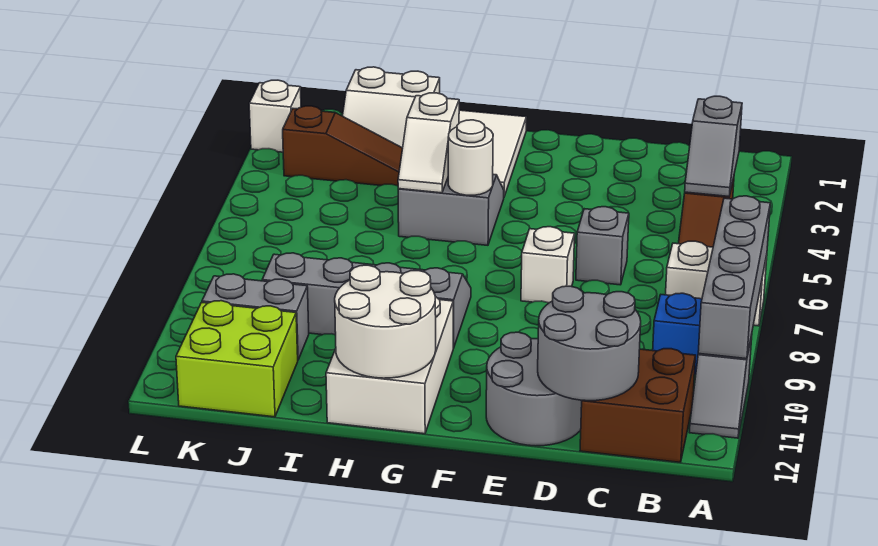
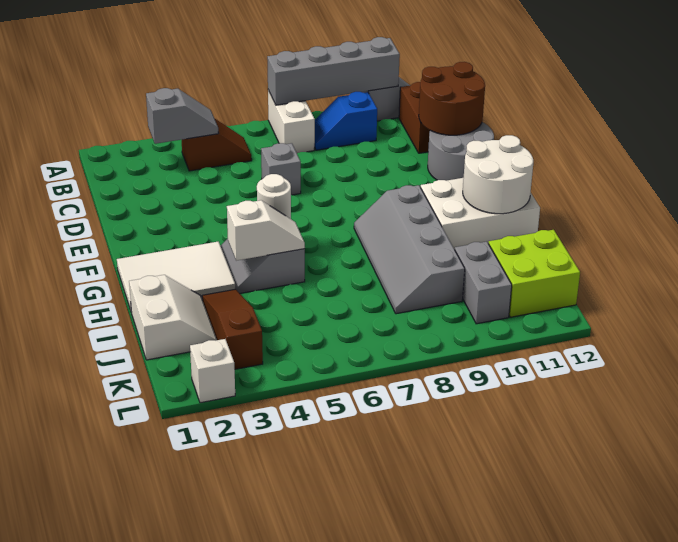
grey round brick C11:D12 level 2 -> brown round brick C11:D12 level 2
white brick E7 level 1 -> none

